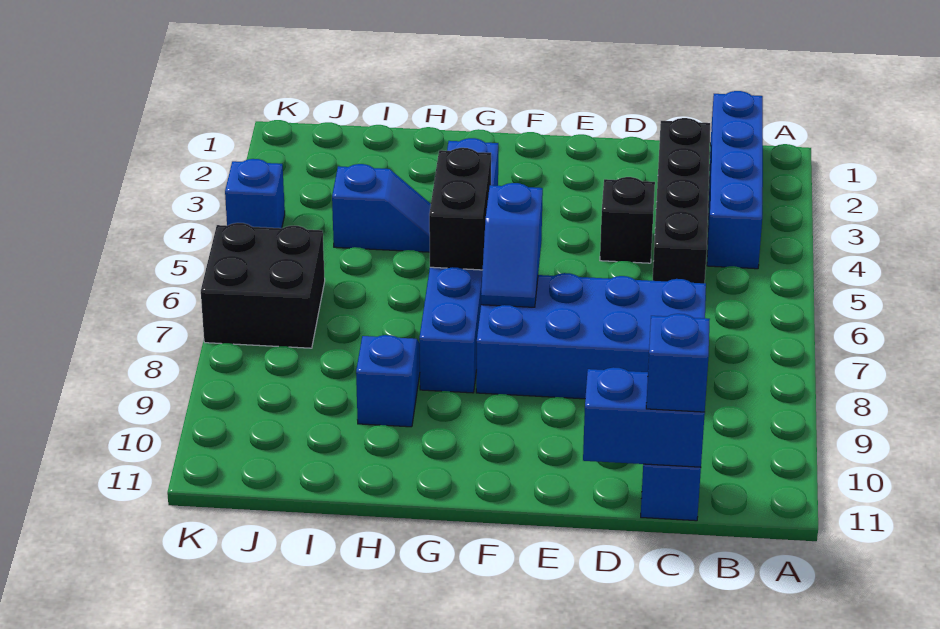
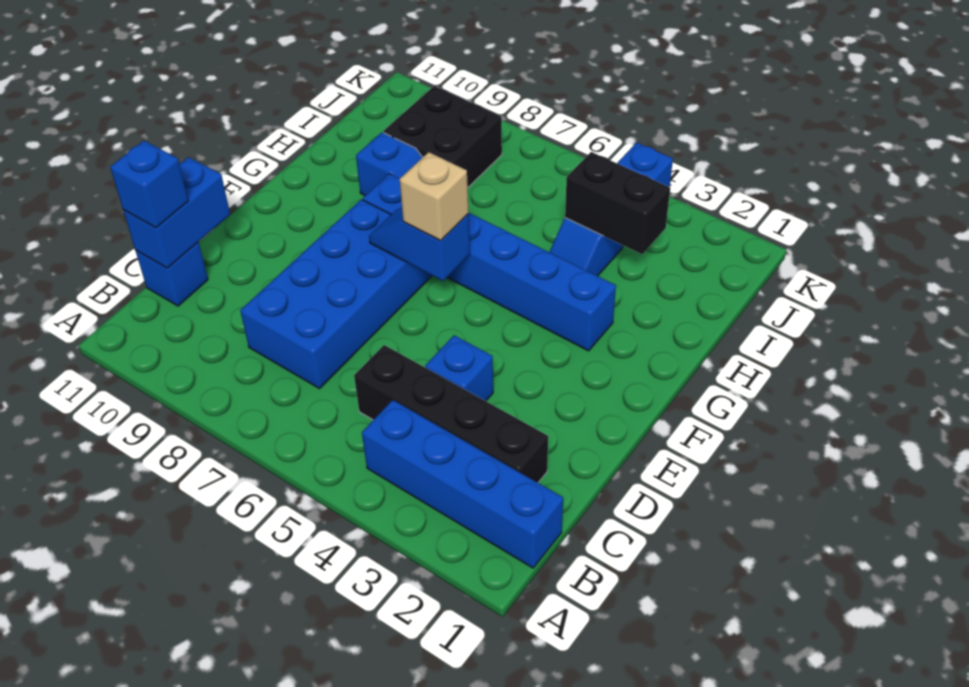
black brick D4 level 1 -> blue brick D4 level 1
none -> tan brick F6 level 3
black brick G5:G6 level 2 -> black brick I3:I4 level 2
black brick J6:K7 level 1 -> black brick I8:J9 level 1

